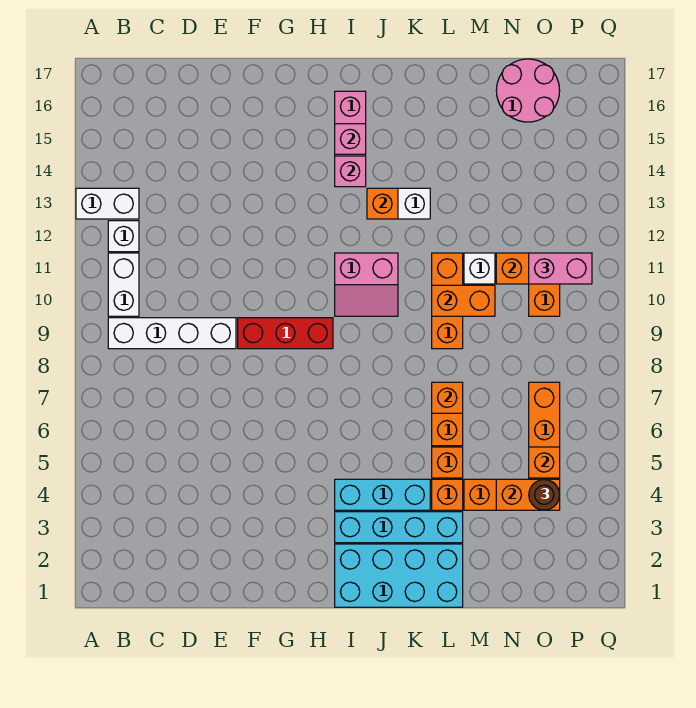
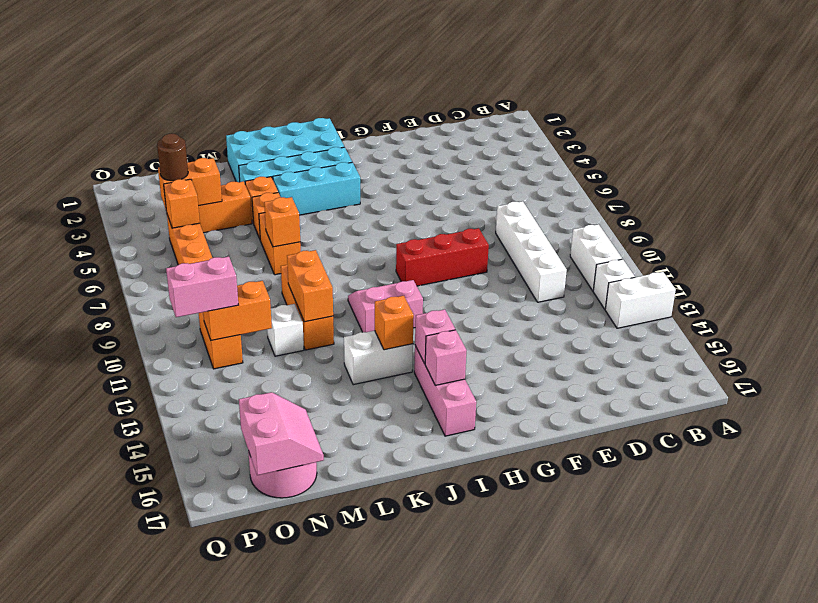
white brick B9:E9 level 1 -> white brick D8:D11 level 1
orange brick L10:M10 level 2 -> orange brick L10:L11 level 2
none -> pink slope N16:O17 level 2 top O

